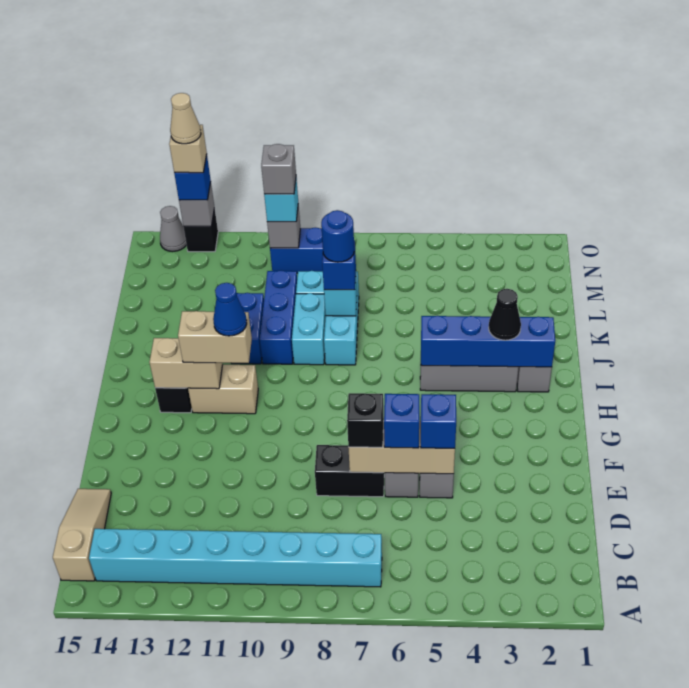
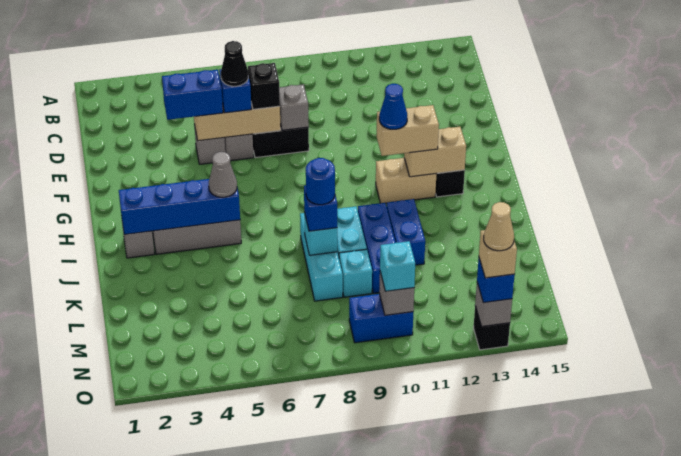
cyan brick B7:B14 level 1 -> none
tan slope B15:D15 level 1 top B -> none
blue brick E5 level 3 -> blue brick E4:E5 level 3
black cone I3 level 3 -> black cone E6 level 4
grey brick N10 level 4 -> grey brick E8 level 2
grey cone O14 level 1 -> grey cone I5 level 3

